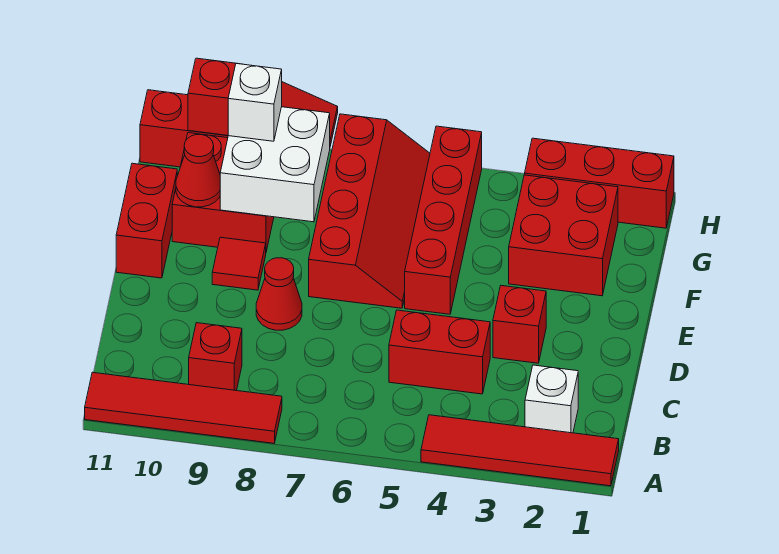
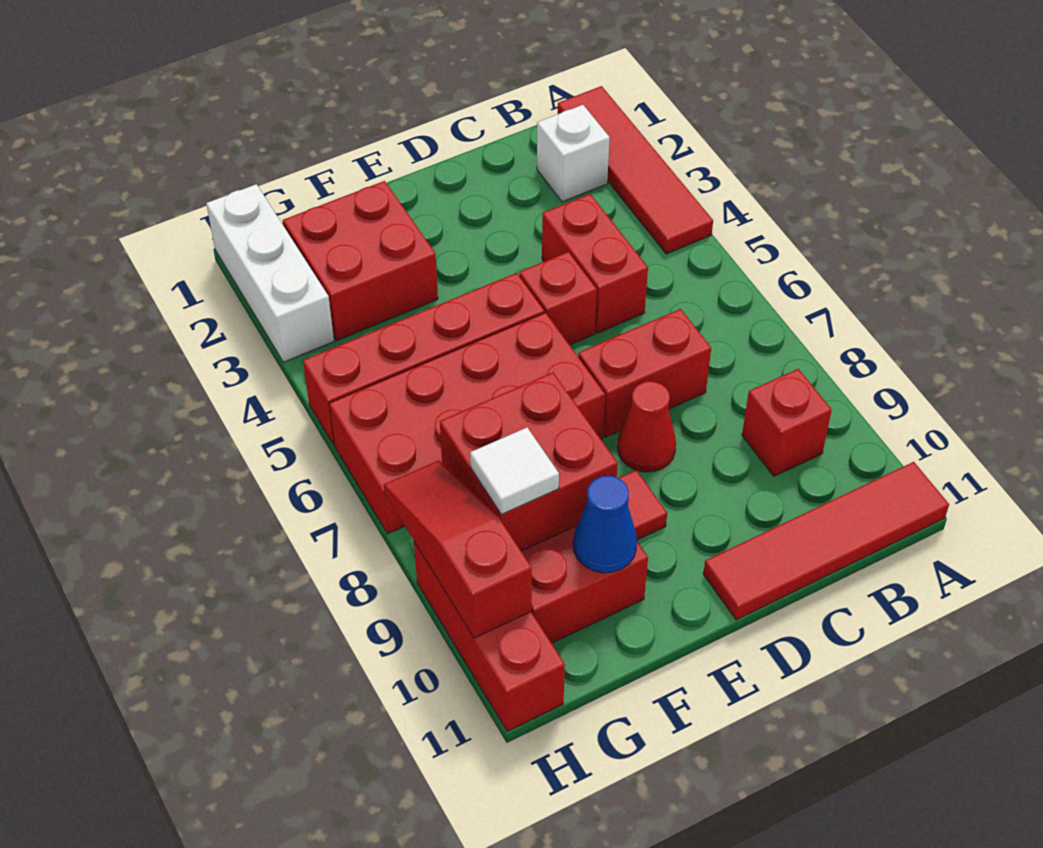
red tile A8:A11 level 1 -> red tile A11:D11 level 1
red brick D3 level 1 -> red brick D5 level 1
red slope E6:H7 level 1 top 7 -> red brick E6:H7 level 1
red brick E11:F11 level 1 -> red brick C7:D7 level 1
white brick F8:G9 level 2 -> red brick F8:G9 level 2
red cone F10 level 2 -> blue cone F10 level 2
white brick G9 level 3 -> white tile G9 level 3
red brick H1:H3 level 1 -> white brick H1:H3 level 1

